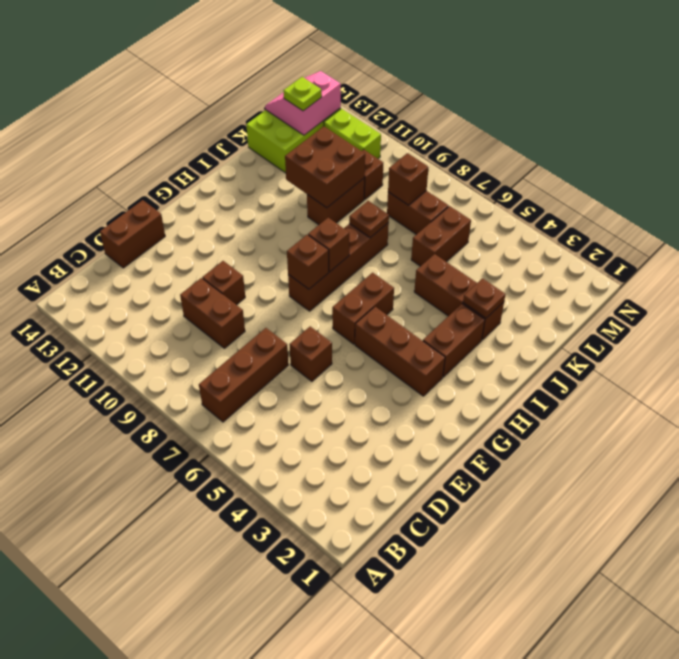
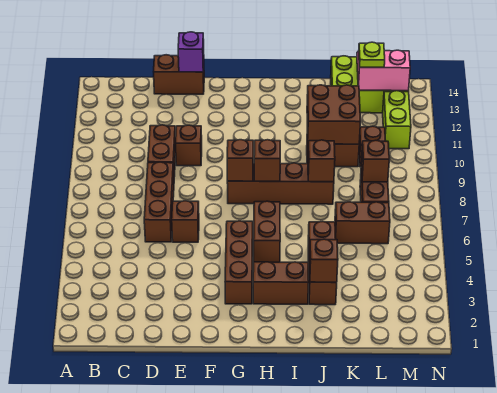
brown brick B7:D7 level 1 -> brown brick D6:D8 level 1
none -> purple brick E14 level 2
brown brick G6:H6 level 1 -> brown brick H5:H6 level 1
brown plate J3 level 2 -> brown brick J3 level 2
brown plate J8 level 2 -> brown brick J8 level 2

